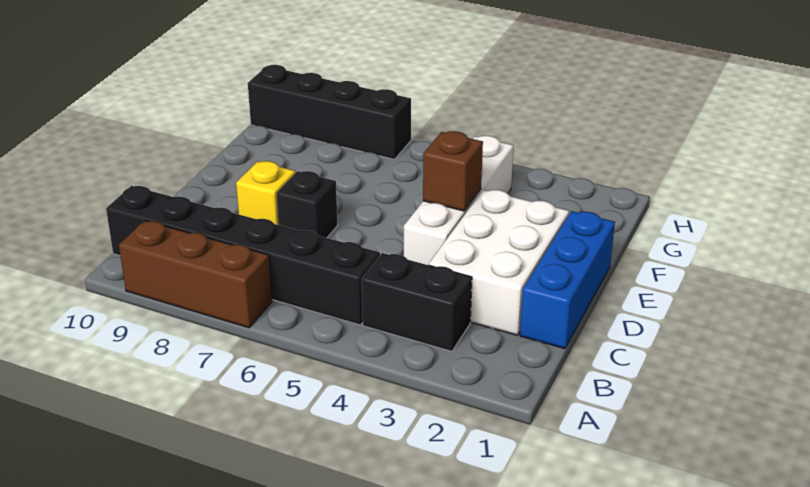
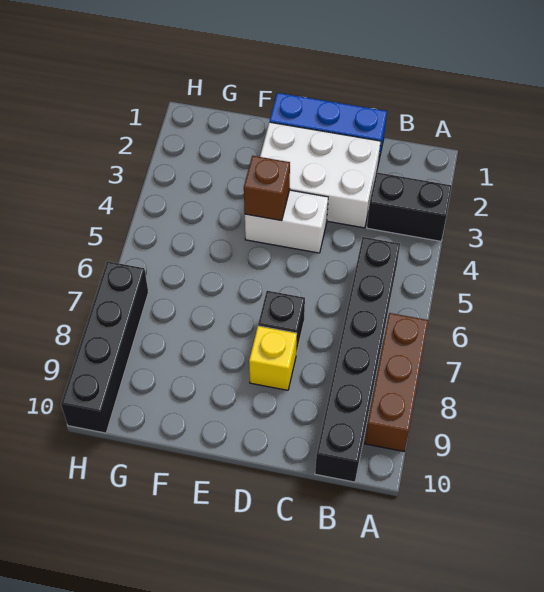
black brick B3:B4 level 1 -> black brick A3:B3 level 1
white brick D4:G4 level 1 -> white brick D4:E4 level 1

